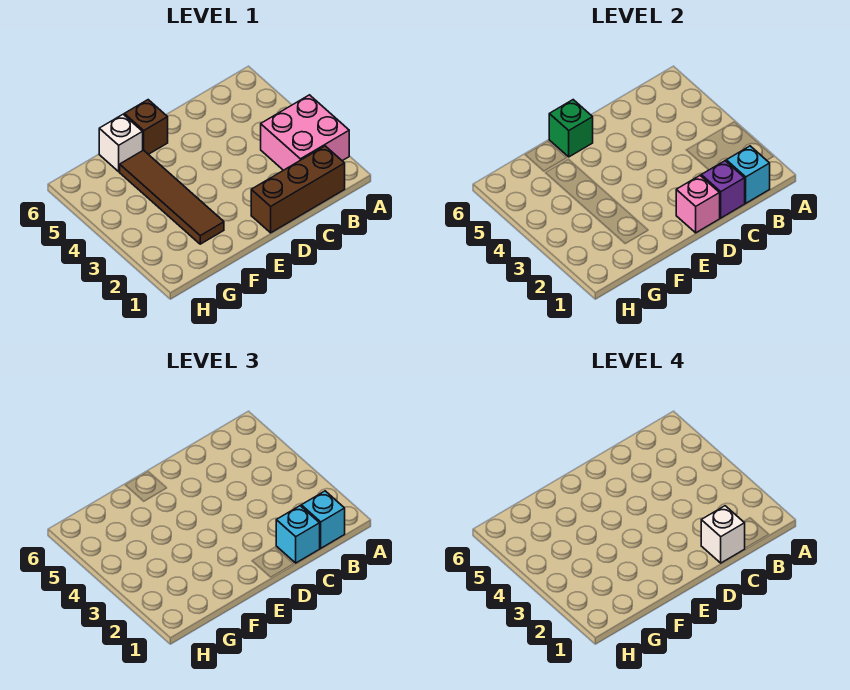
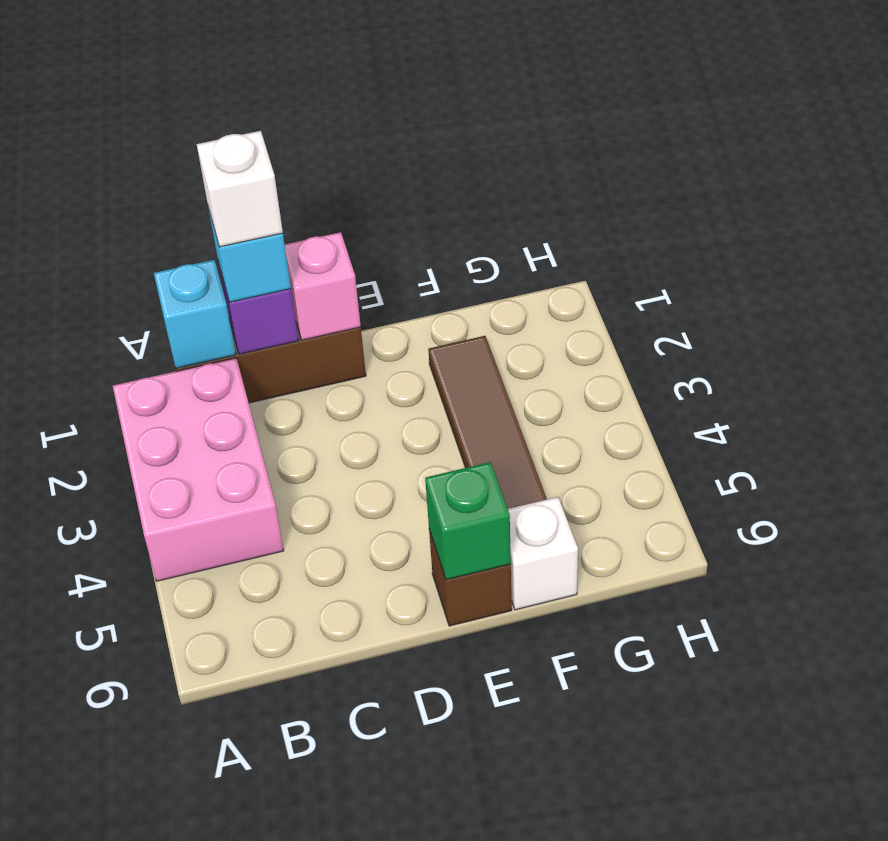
pink brick A2:B3 level 1 -> pink brick A2:B4 level 1
cyan brick B1 level 3 -> none

